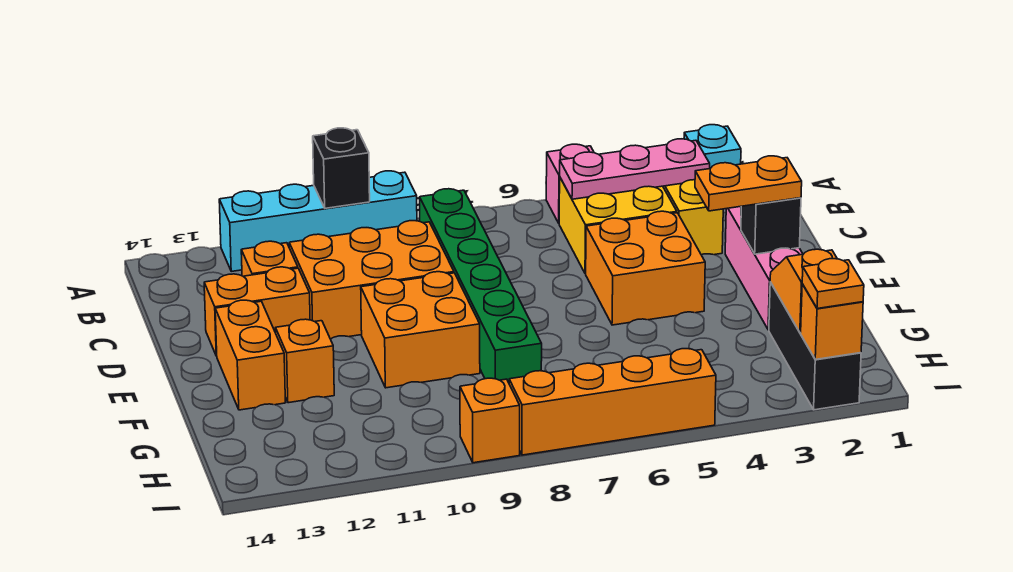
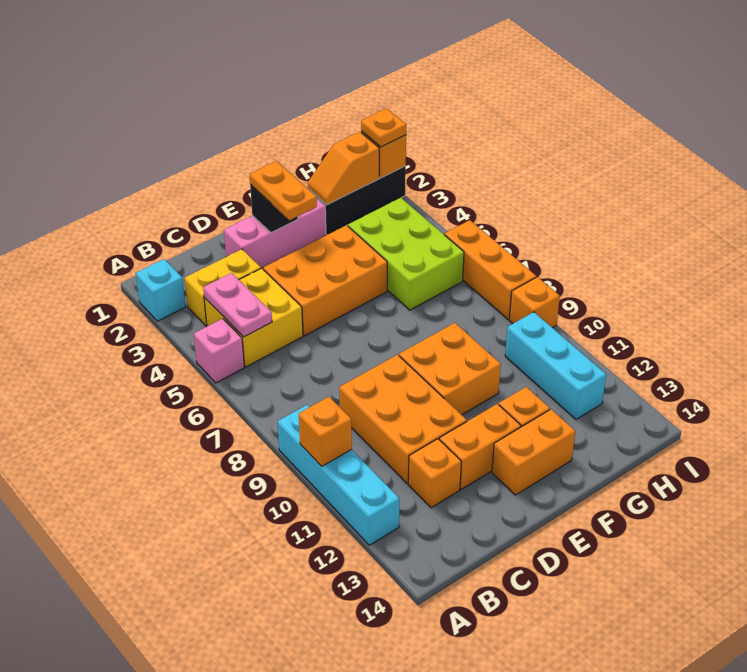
black brick A10 level 2 -> orange brick A10 level 2
pink plate B3:B5 level 2 -> pink plate B4:B5 level 2
green brick B8:G8 level 1 -> none
orange brick D4:E5 level 1 -> orange brick D4:F5 level 1
orange brick D12:D13 level 1 -> orange brick D12:E12 level 1
none -> lime brick G4:H6 level 1
none -> cyan brick H10:H12 level 1
orange brick I5:I8 level 1 -> orange brick I6:I8 level 1

